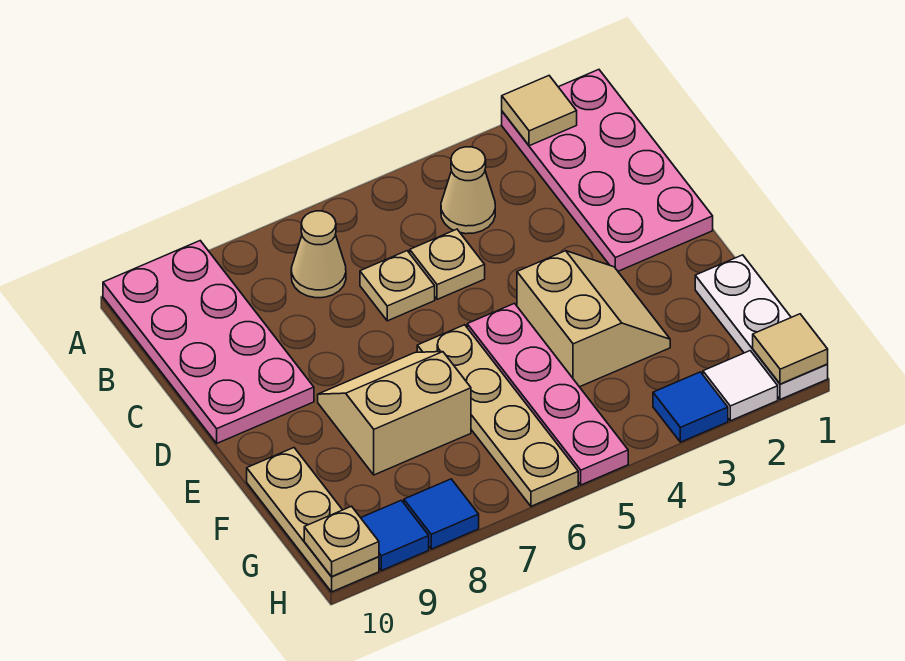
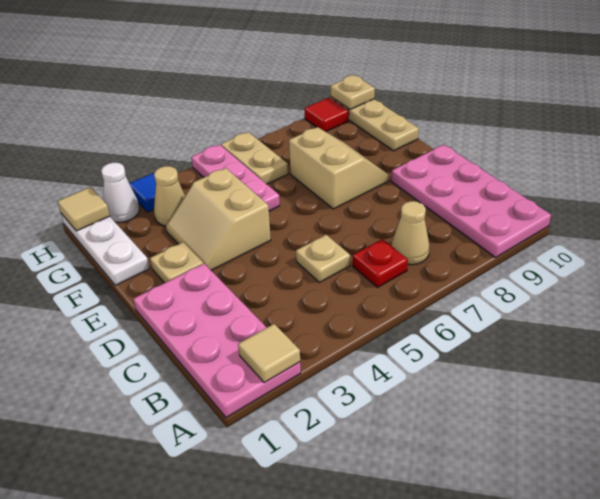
tan cone B4 level 1 -> tan cone G3 level 1
none -> red plate B6 level 1
tan plate C6 level 1 -> tan plate E2 level 1
pink plate E5:H5 level 1 -> pink plate F5:H5 level 1
tan plate E6:H6 level 1 -> tan plate G6:H6 level 1
tan slope E7:F8 level 1 top F -> tan slope E7:F8 level 1 top 7
white tile H2 level 1 -> white cone H2 level 1
blue tile H8 level 1 -> none
blue tile H9 level 1 -> red tile H9 level 1

